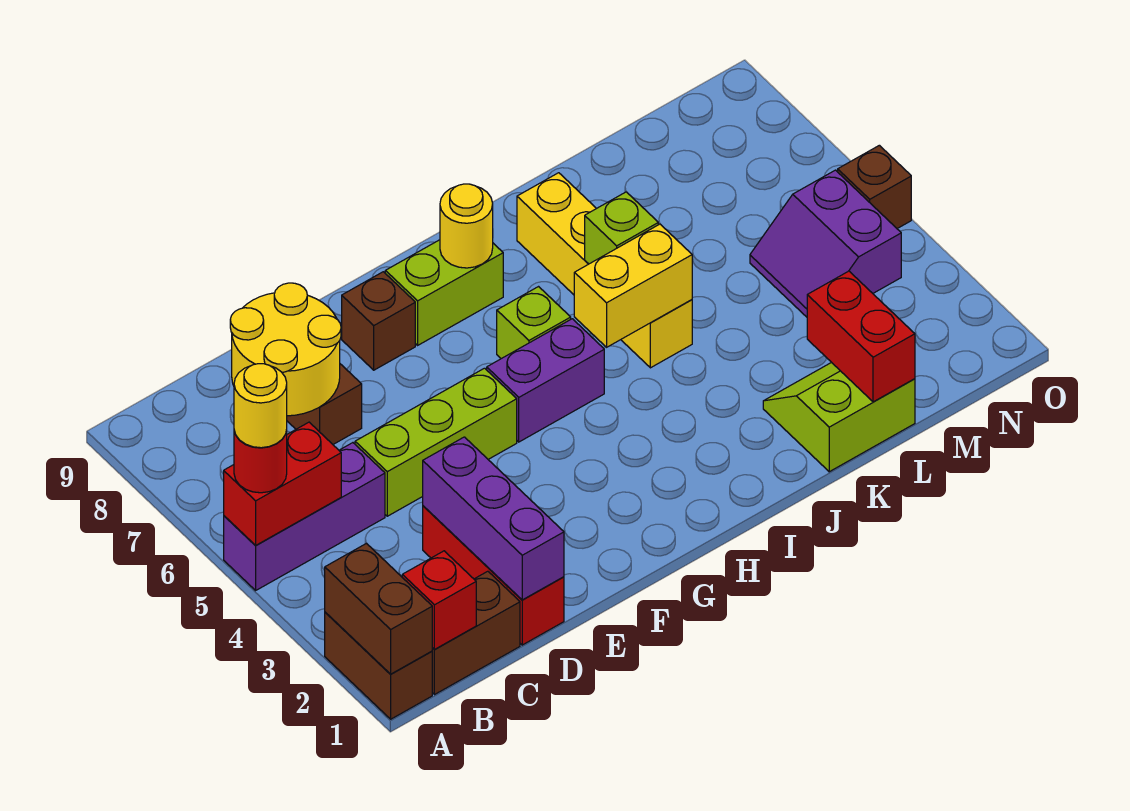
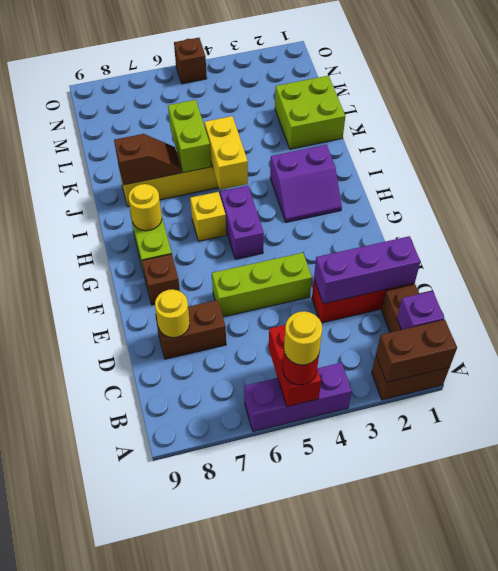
purple brick A5:C5 level 1 -> purple brick A4:A6 level 1
red brick B1 level 2 -> purple brick B1 level 2
yellow round brick C7:D8 level 2 -> yellow round brick D8 level 2
lime brick D5:F5 level 1 -> lime brick E4:E6 level 1
lime brick H6 level 1 -> yellow brick H6 level 1
lime brick J6 level 2 -> lime brick J6:K6 level 2
none -> brown slope J7:J8 level 2 top 8
lime slope K1:L2 level 1 top 1 -> lime brick K1:L2 level 1
red brick L1:L2 level 2 -> none
purple slope M4:N5 level 1 top N -> purple slope H2:I3 level 1 top I

